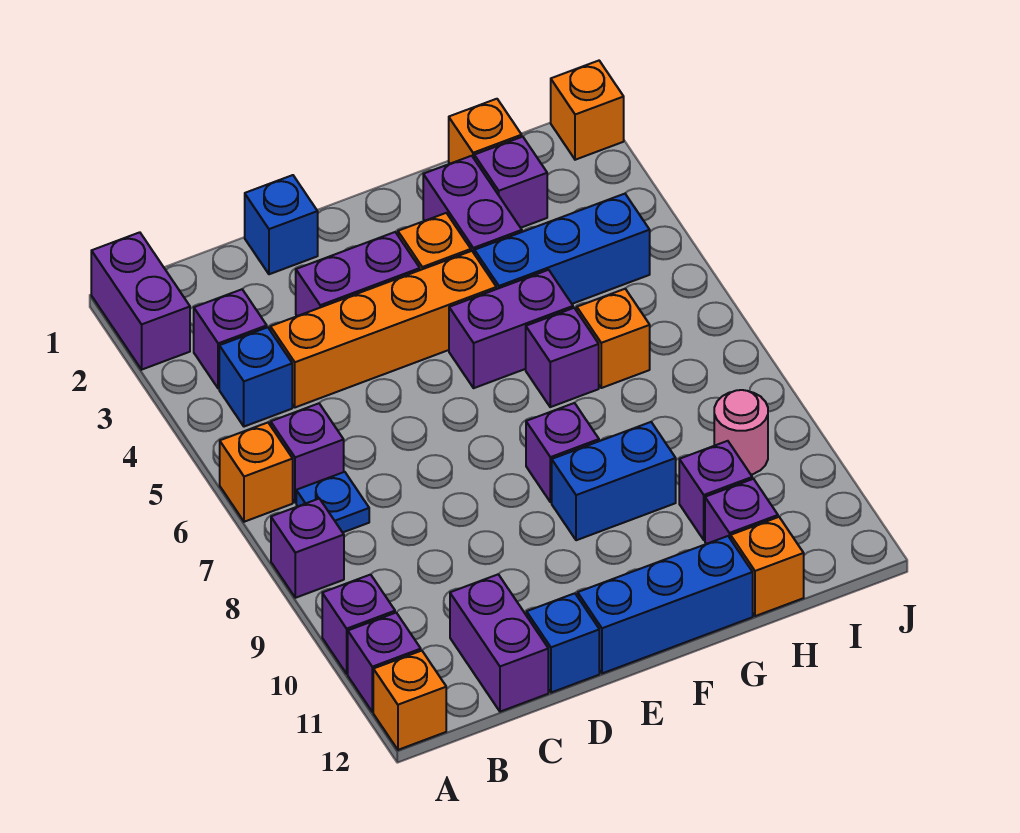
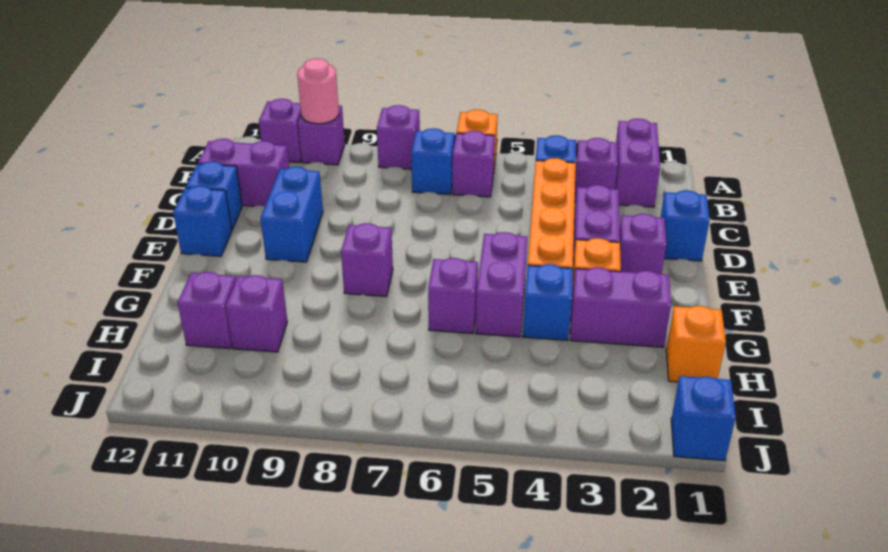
purple brick A1:A2 level 1 -> purple brick A2:B2 level 1
orange brick A12 level 1 -> none
blue plate B7 level 1 -> blue brick B7 level 1
blue brick E12:G12 level 1 -> blue brick E12 level 1
blue brick F9:G9 level 1 -> blue brick D10:E10 level 1
blue brick G4:I4 level 1 -> blue brick G4 level 1
purple brick H2 level 1 -> purple brick E2 level 1
orange brick H6 level 1 -> none
orange brick H12 level 1 -> none
pink round brick I9 level 1 -> pink round brick A10 level 2
orange brick J1 level 1 -> blue brick J1 level 1

